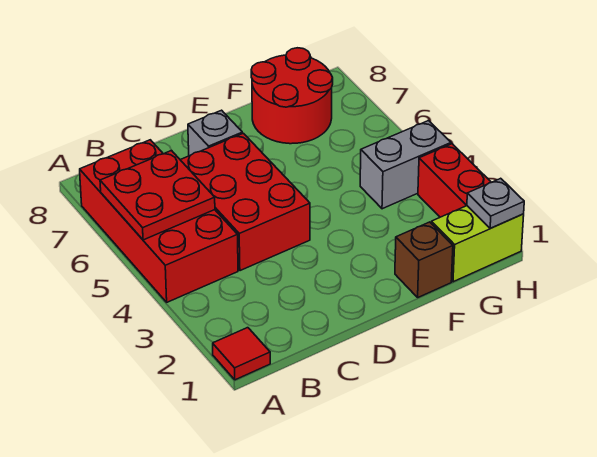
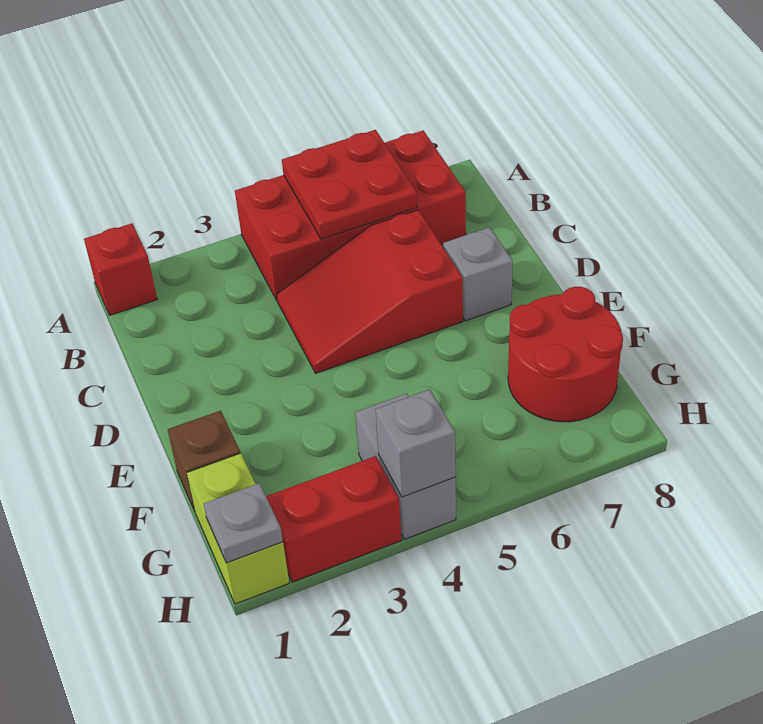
red tile A1 level 1 -> red brick A1 level 1
red brick C4:D6 level 1 -> red slope C4:D6 level 1 top 6
none -> grey brick H4 level 2

